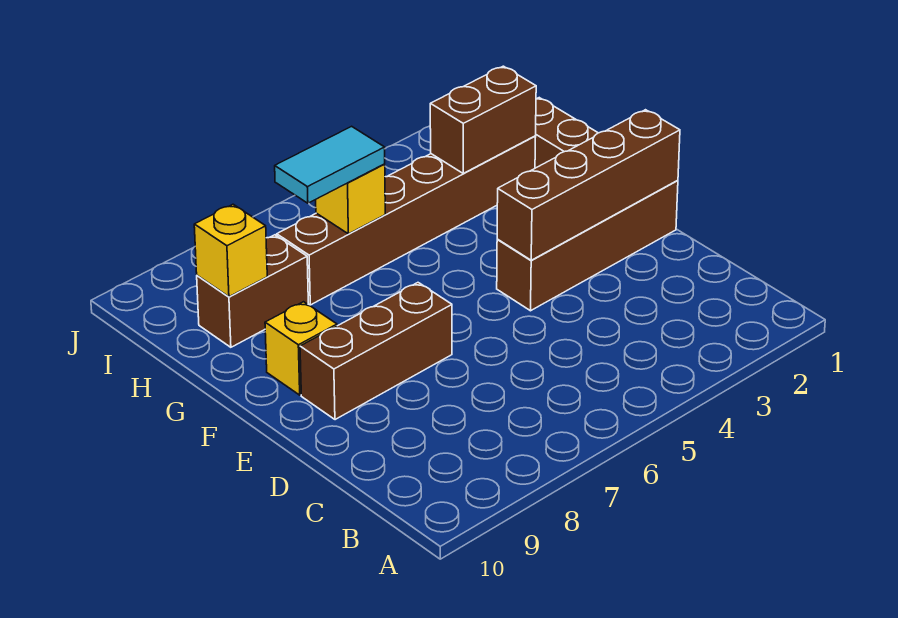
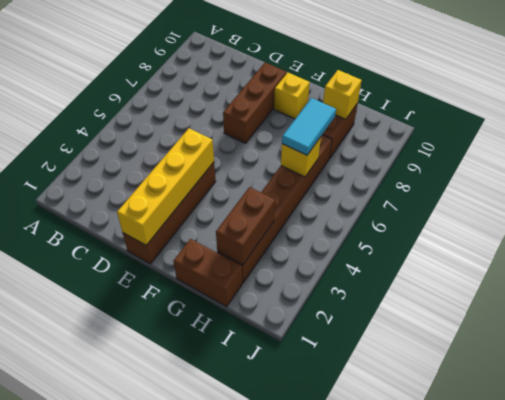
brown brick E1:E4 level 2 -> yellow brick E1:E4 level 2

